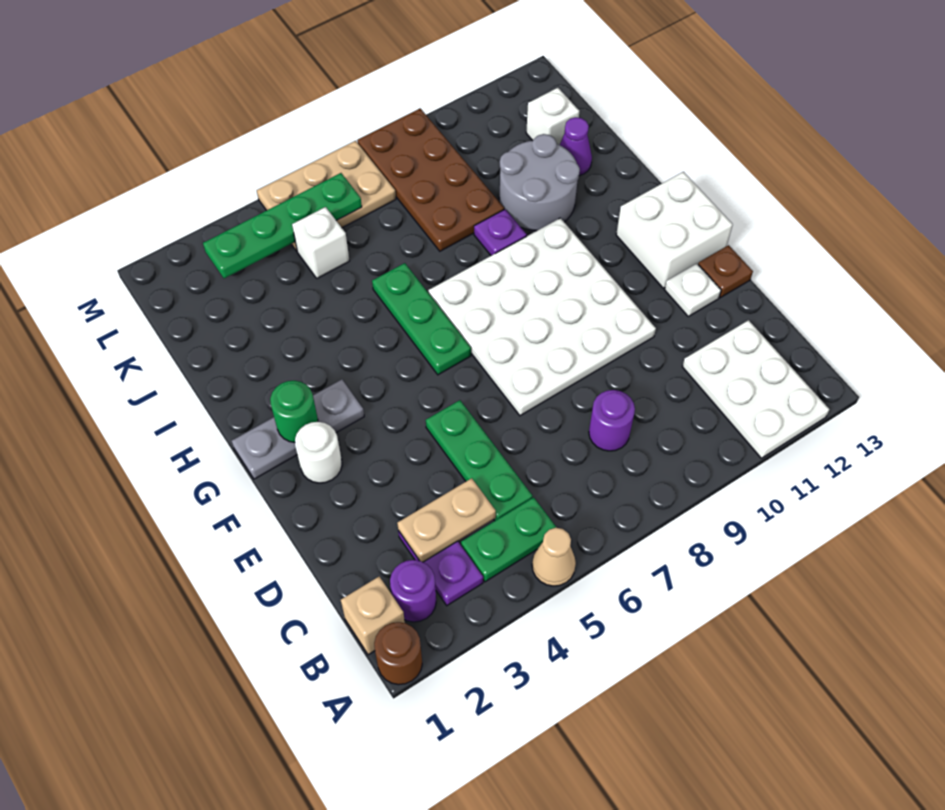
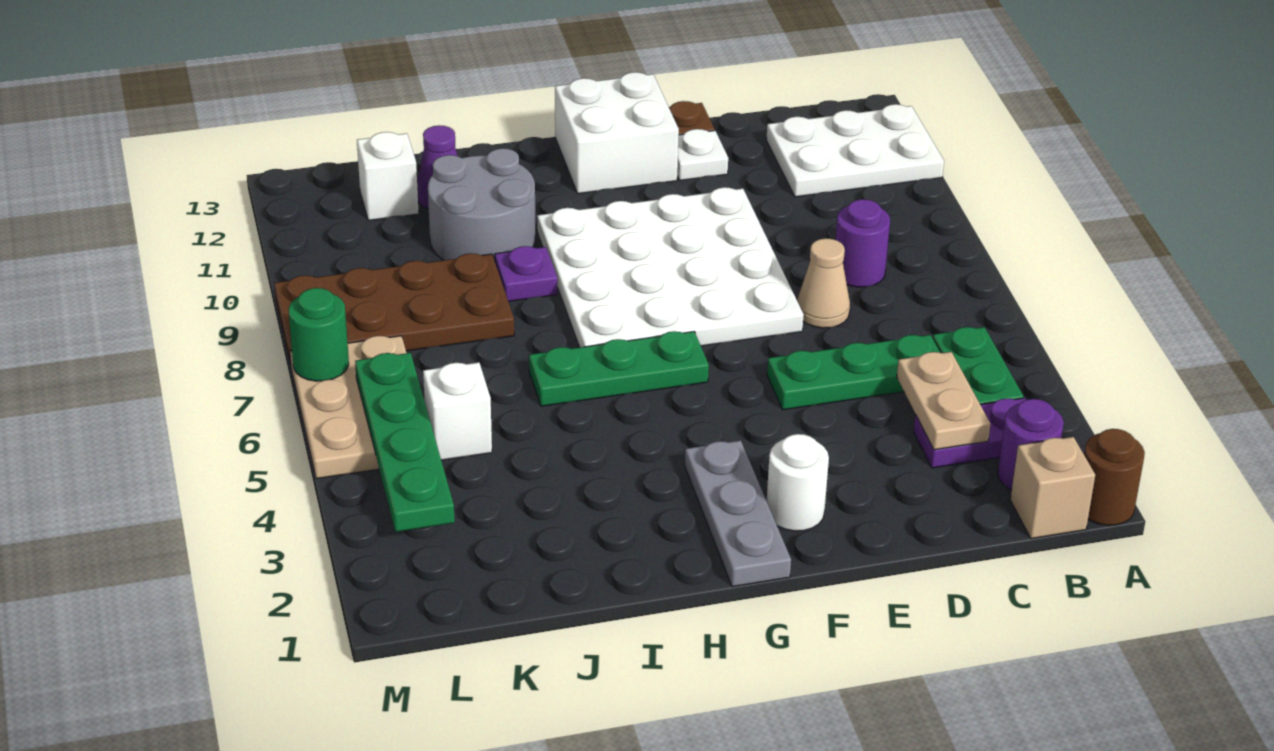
tan cone A5 level 1 -> tan cone D7 level 1
green round brick G2 level 2 -> green round brick M7 level 2

